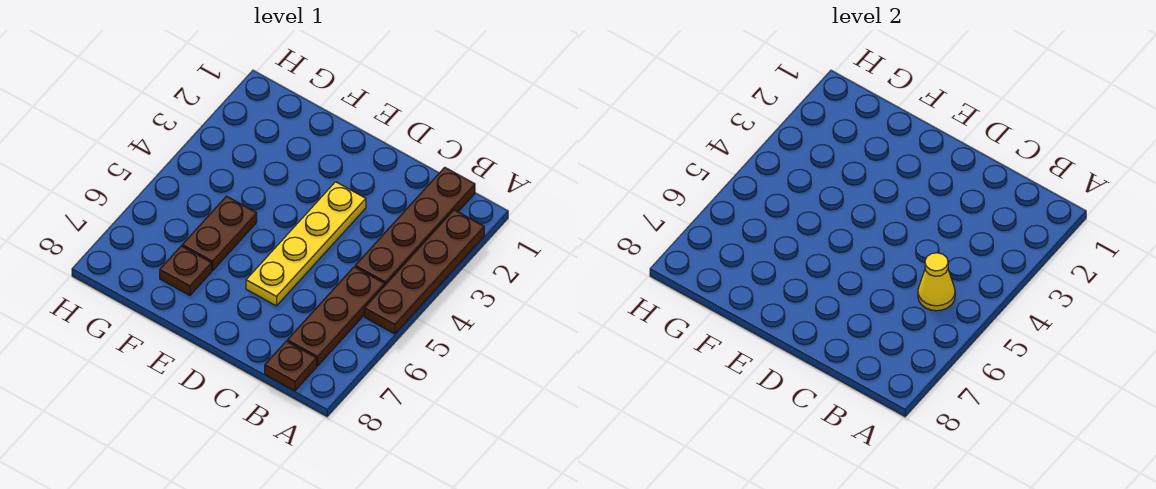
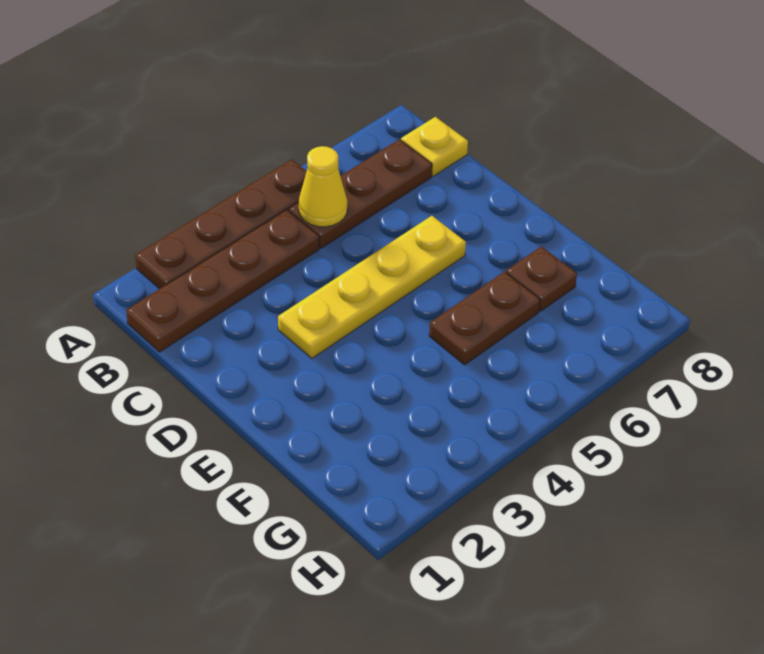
brown plate B8 level 1 -> yellow plate B8 level 1

